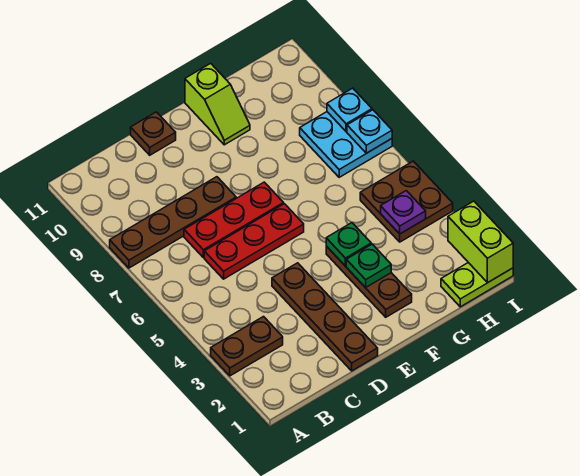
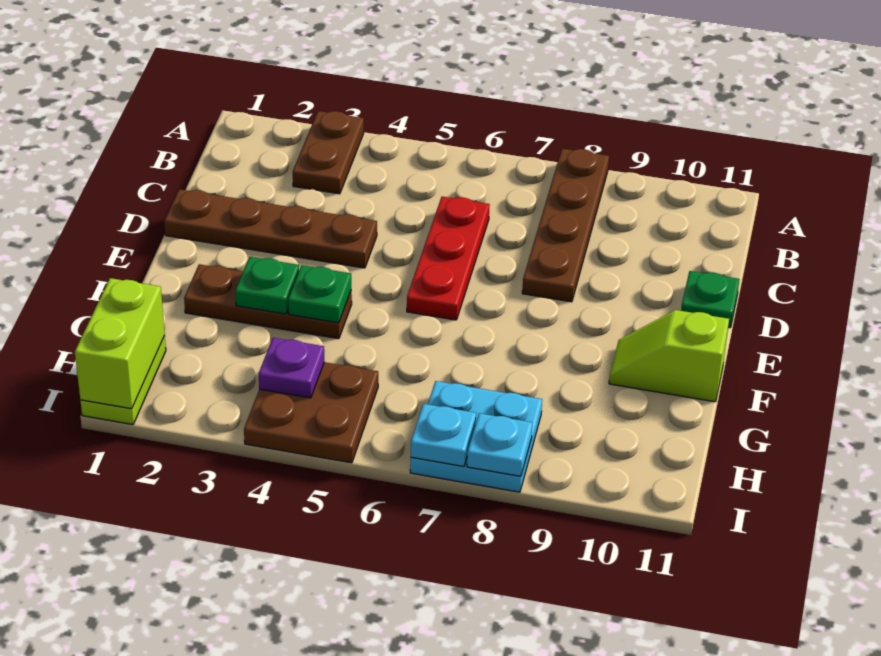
red plate C7:E7 level 1 -> none
brown plate D11 level 1 -> green plate D11 level 1
lime brick I1:I2 level 2 -> lime brick H1:I1 level 2

